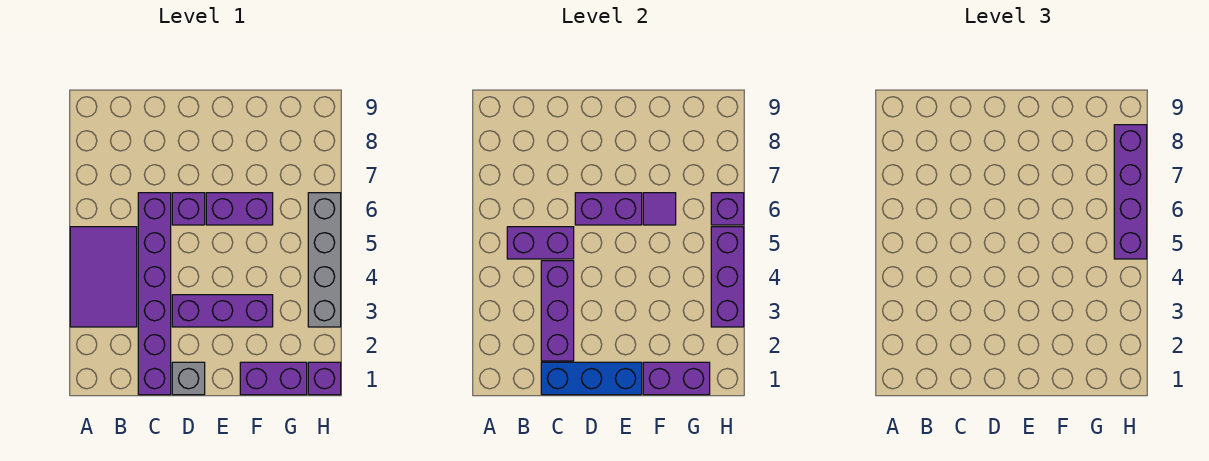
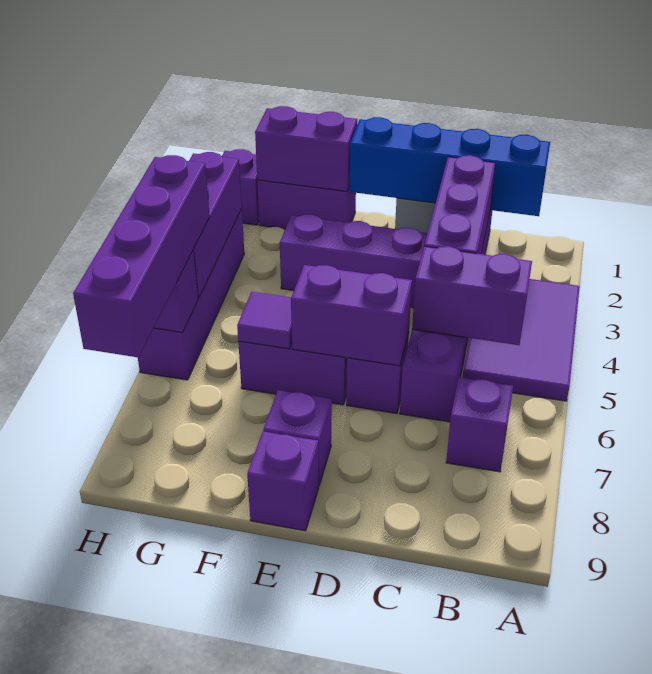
none -> purple brick B7 level 1
blue brick C1:E1 level 2 -> blue brick B1:E1 level 2
none -> purple brick E8 level 1
none -> purple brick E9 level 1
grey brick H3:H6 level 1 -> purple brick H3:H6 level 1

